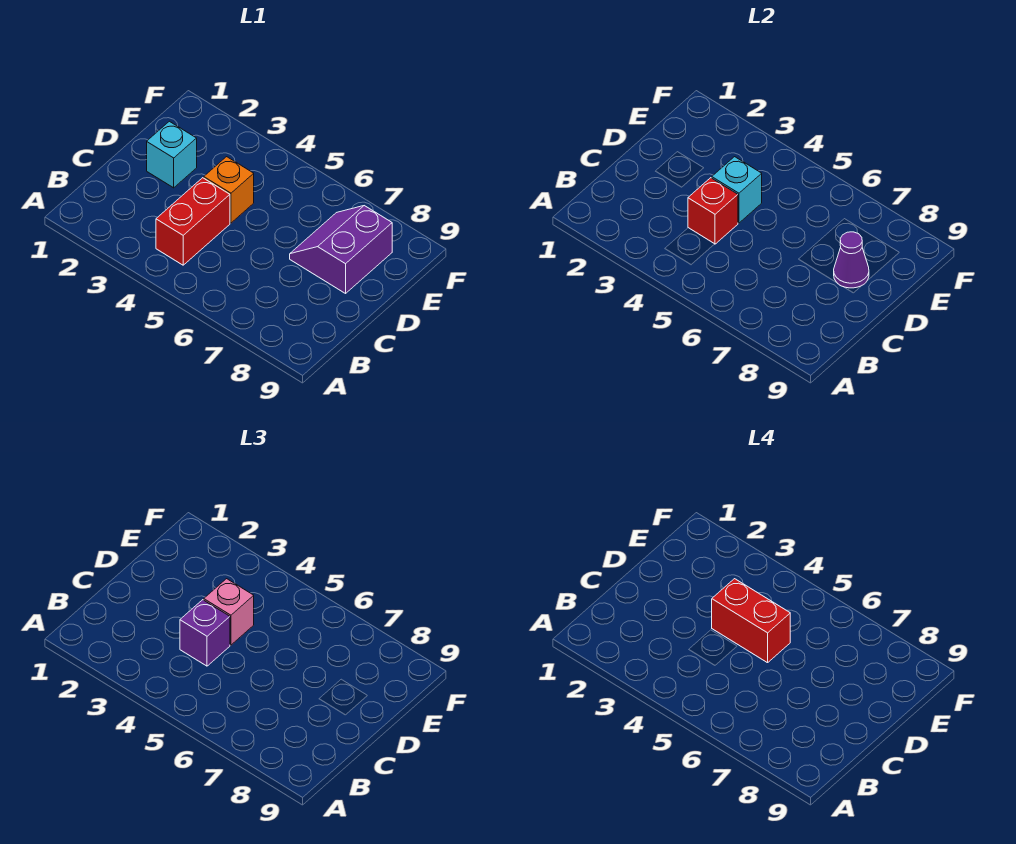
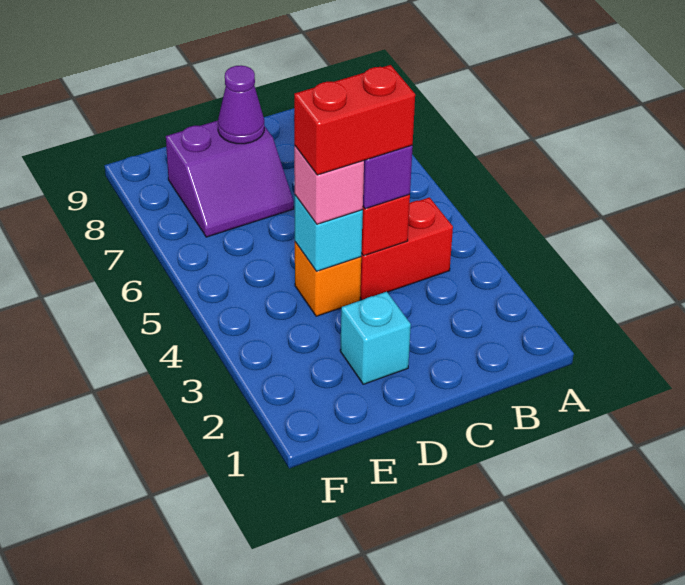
red brick D4:D5 level 4 -> red brick C4:D4 level 4

